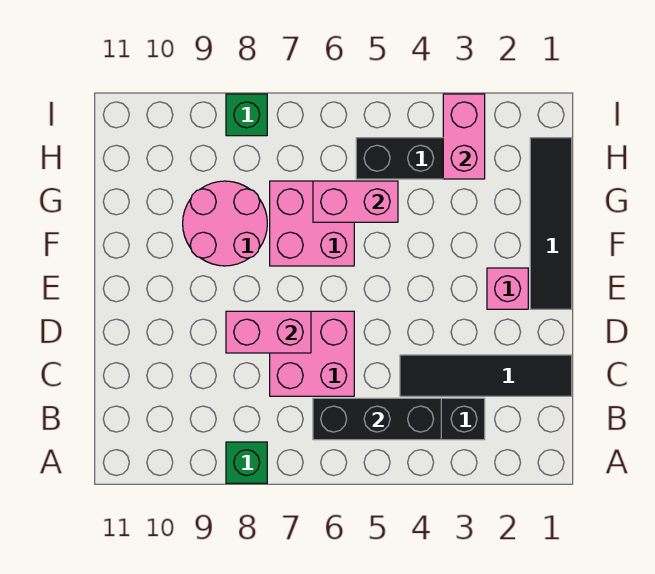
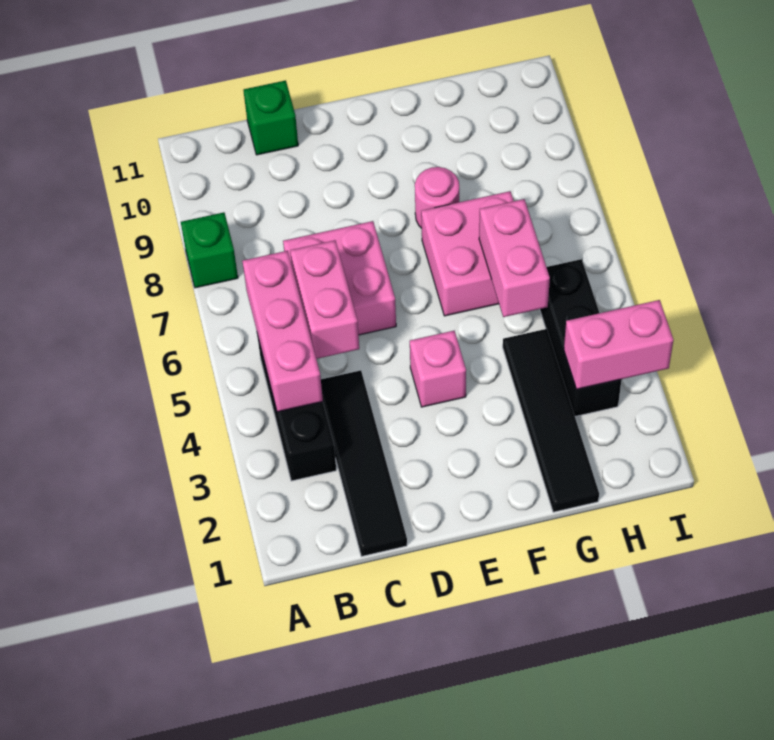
black brick B4:B6 level 2 -> pink brick B4:B6 level 2
pink brick D7:D8 level 2 -> pink brick C5:C6 level 2
black tile E1:H1 level 1 -> black tile G1:G4 level 1
pink brick E2 level 1 -> pink brick E4 level 1
pink round brick F8:G9 level 1 -> pink round brick F8 level 1
green brick I8 level 1 -> green brick C11 level 1

